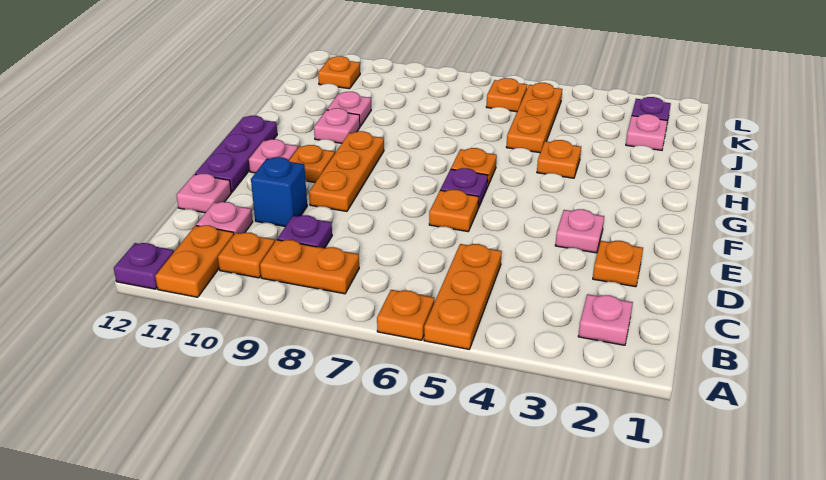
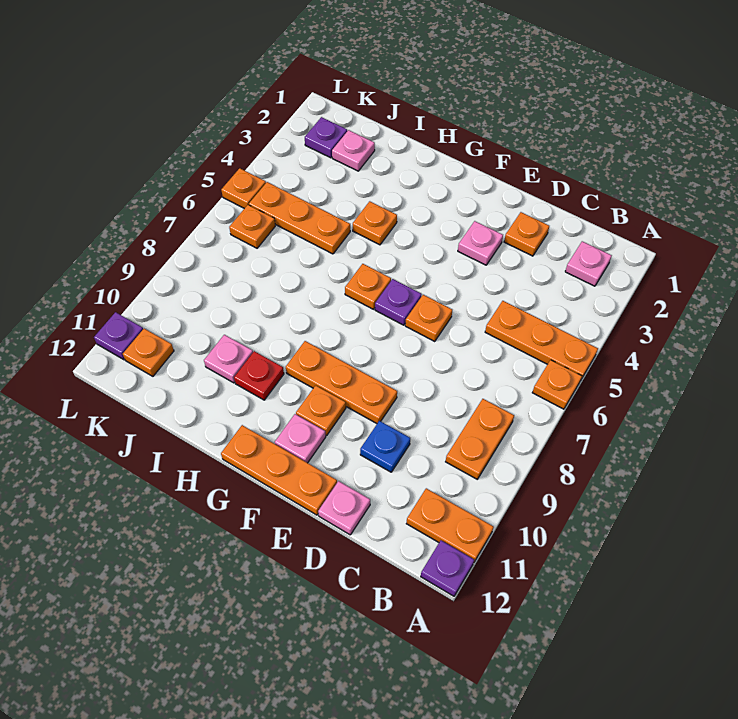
orange plate B10 level 1 -> orange plate L5 level 1
purple plate C9 level 1 -> purple plate L11 level 1
pink plate C11 level 1 -> none
blue brick D10 level 1 -> blue plate D10 level 1
purple plate E12:G12 level 1 -> orange plate E12:G12 level 1
pink plate H10 level 1 -> red plate H10 level 1

